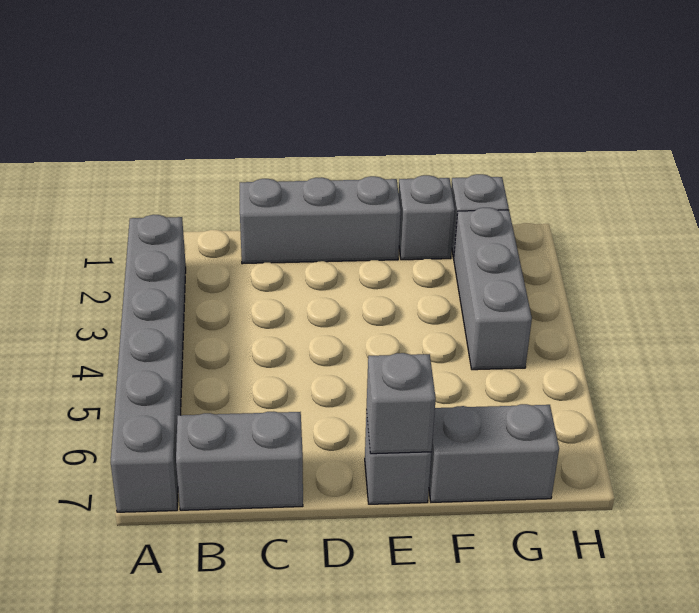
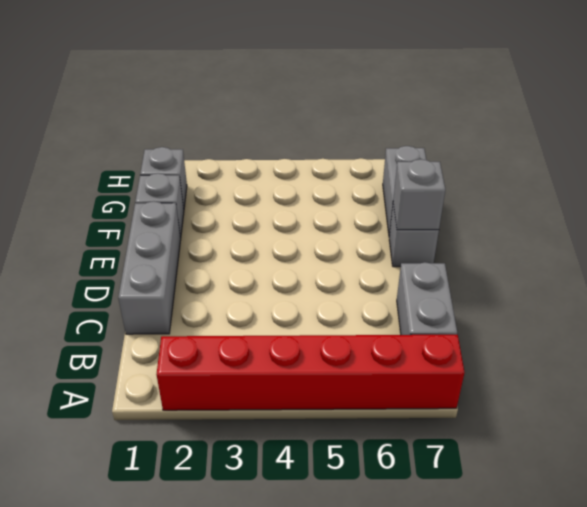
grey brick A2:A7 level 1 -> red brick A2:A7 level 1
grey brick G2:G4 level 1 -> none

